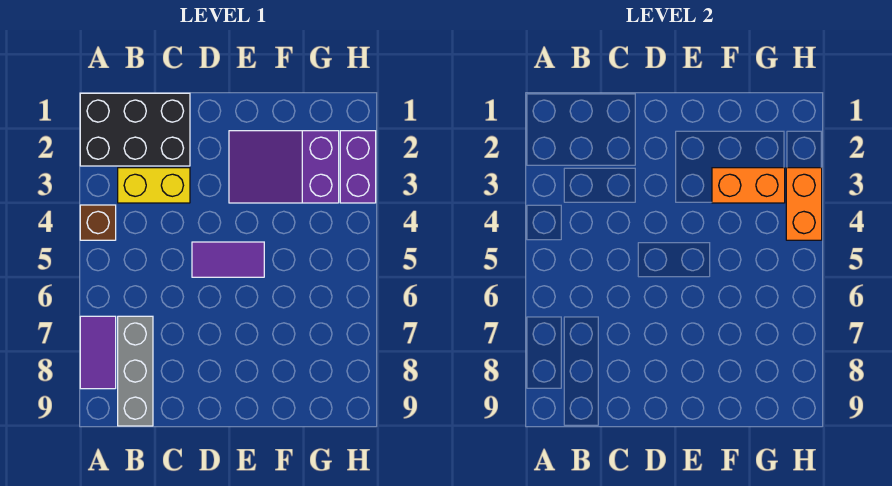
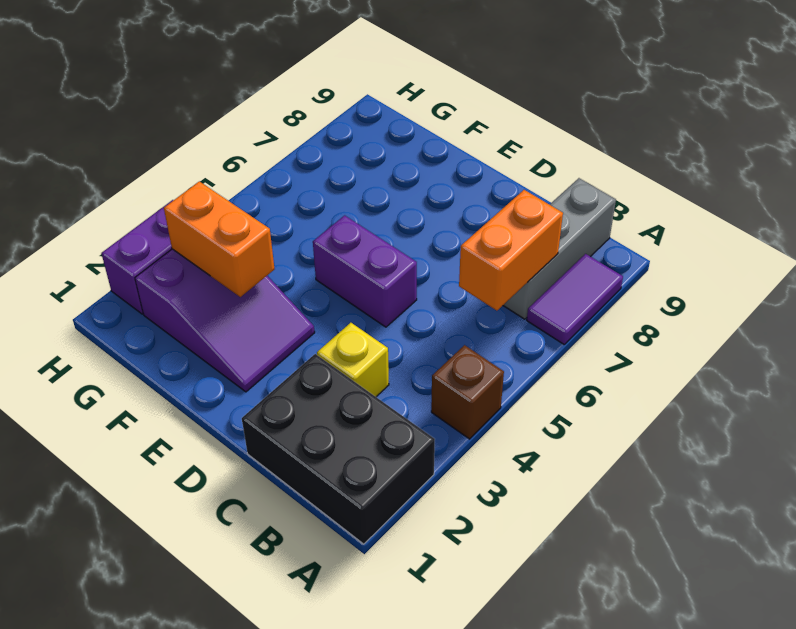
yellow brick B3:C3 level 1 -> yellow brick C3 level 1
purple tile D5:E5 level 1 -> purple brick D5:E5 level 1
orange brick H3:H4 level 2 -> orange brick B6:B7 level 2

